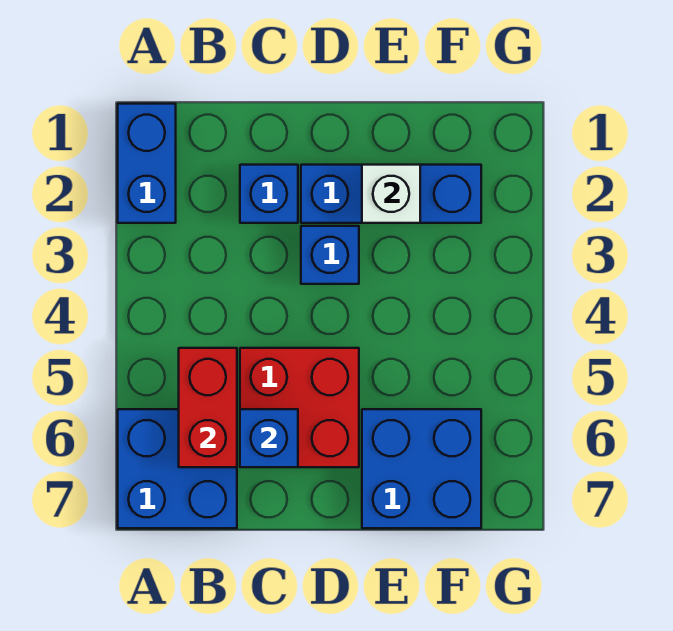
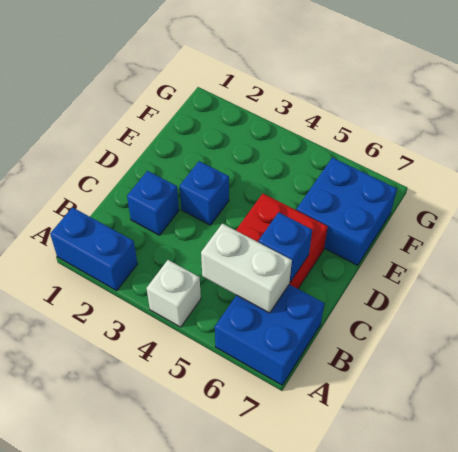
red brick B5:B6 level 2 -> white brick B5:B6 level 2
blue brick D2:F2 level 1 -> none
white brick E2 level 2 -> white brick A4 level 1

